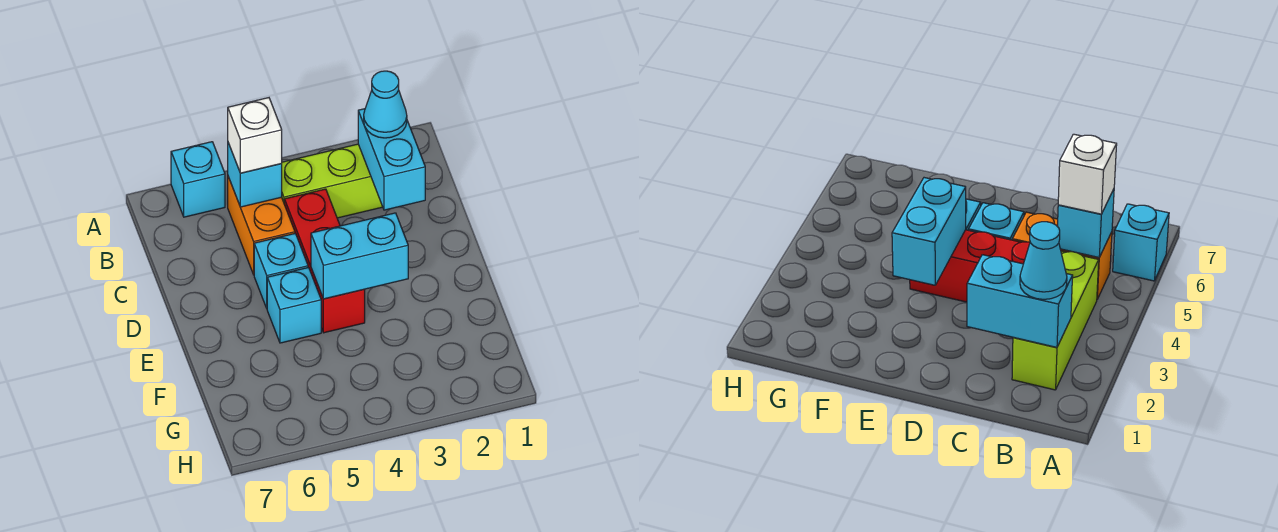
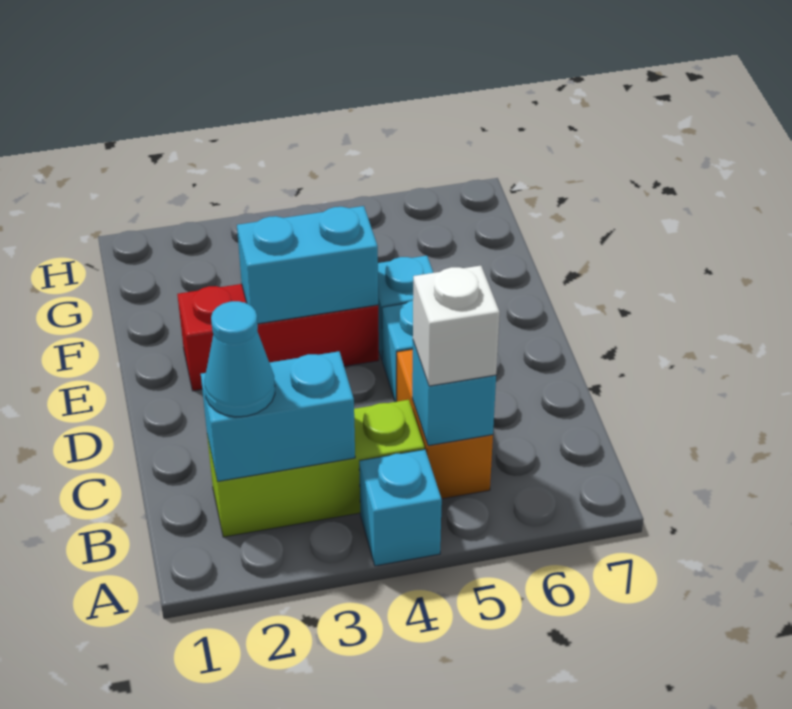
cyan brick A6 level 1 -> cyan brick A4 level 1
cyan brick B2:C2 level 2 -> cyan brick B2:B3 level 2
red brick C4:E4 level 1 -> red brick E2:E4 level 1

